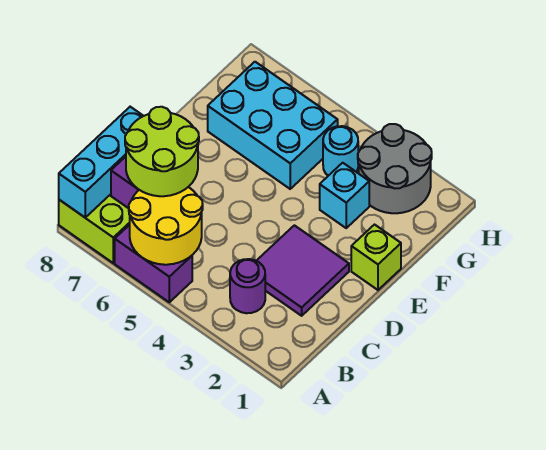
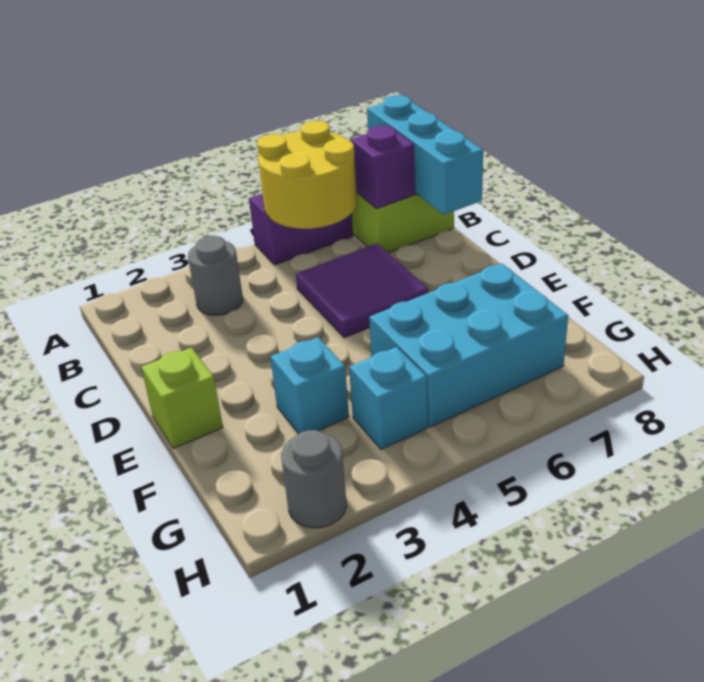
purple round brick B3 level 1 -> grey round brick B3 level 1
lime round brick B6:C7 level 3 -> none
purple tile C2:D3 level 1 -> purple tile C5:D6 level 1
grey round brick G2:H3 level 1 -> grey round brick H2 level 1
cyan round brick G4 level 1 -> cyan brick G4 level 1

